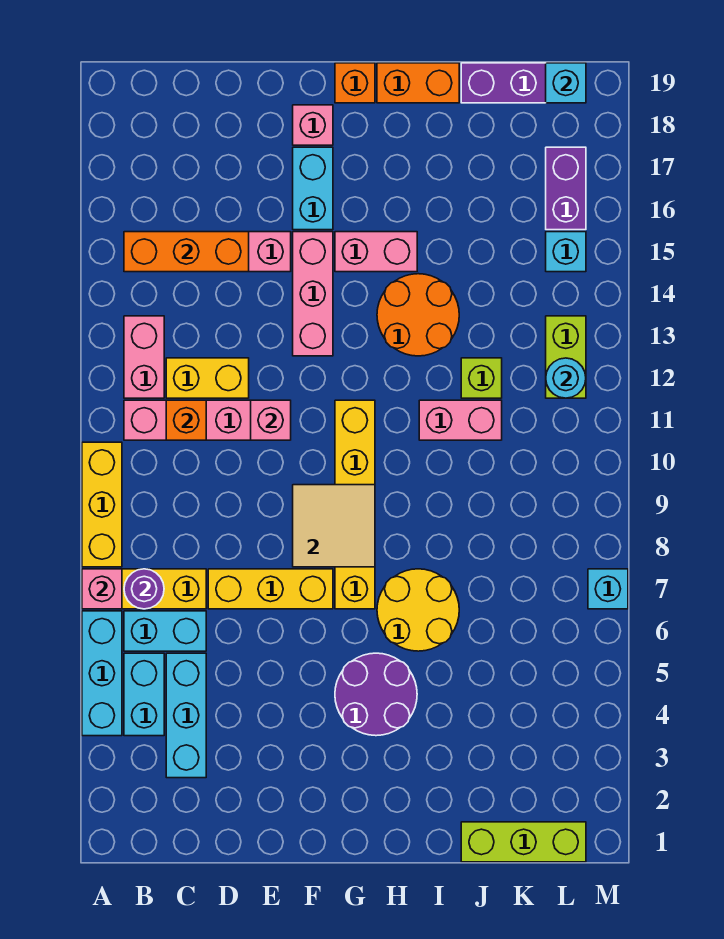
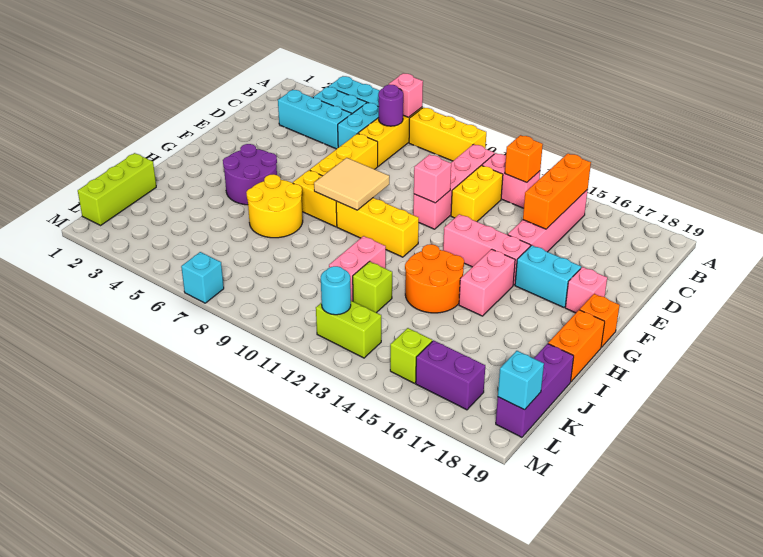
orange brick C11 level 2 -> orange brick B13 level 2
cyan brick L15 level 1 -> lime brick L15 level 1

